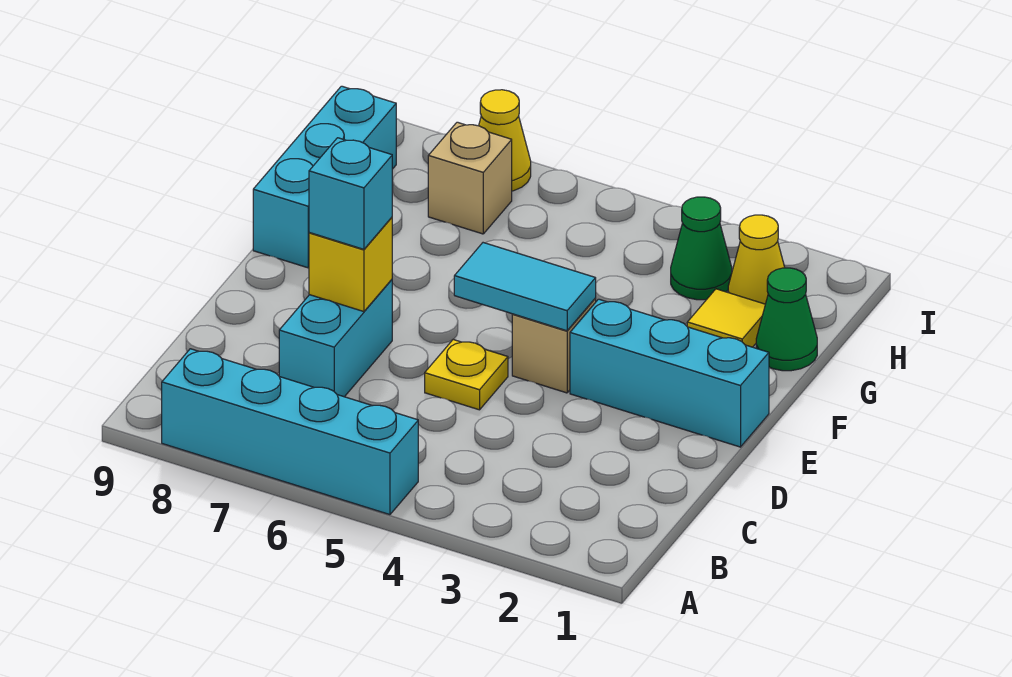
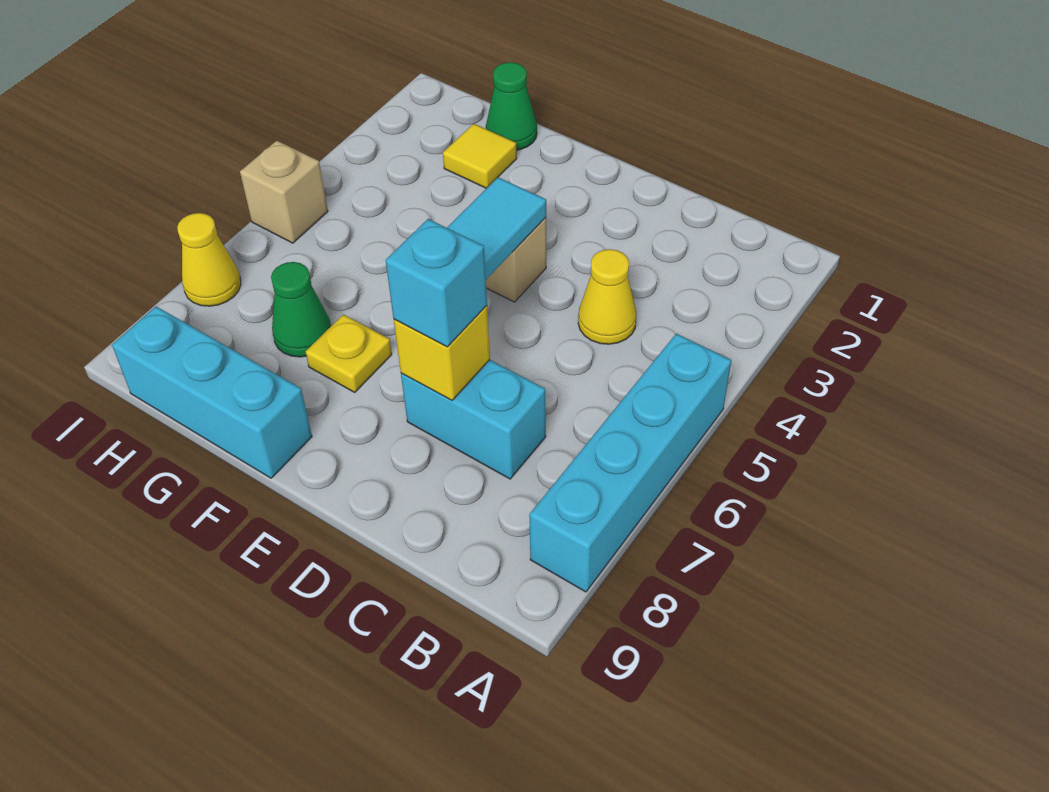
yellow plate D5 level 1 -> yellow plate F7 level 1
cyan brick E1:E3 level 1 -> none
yellow cone H2 level 1 -> yellow cone C4 level 1
green cone H3 level 1 -> green cone G7 level 1
tan brick H7 level 1 -> tan brick I5 level 1

